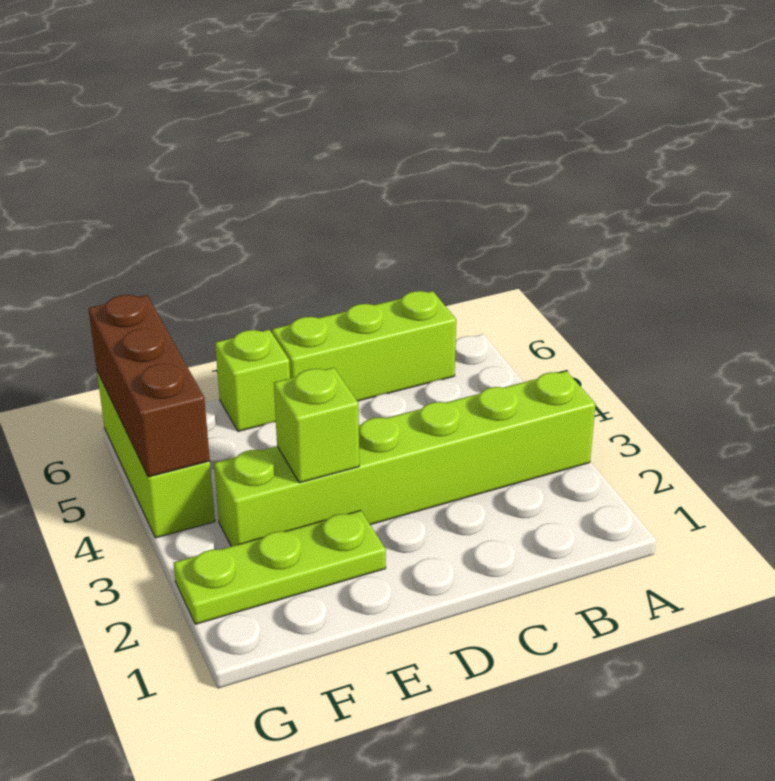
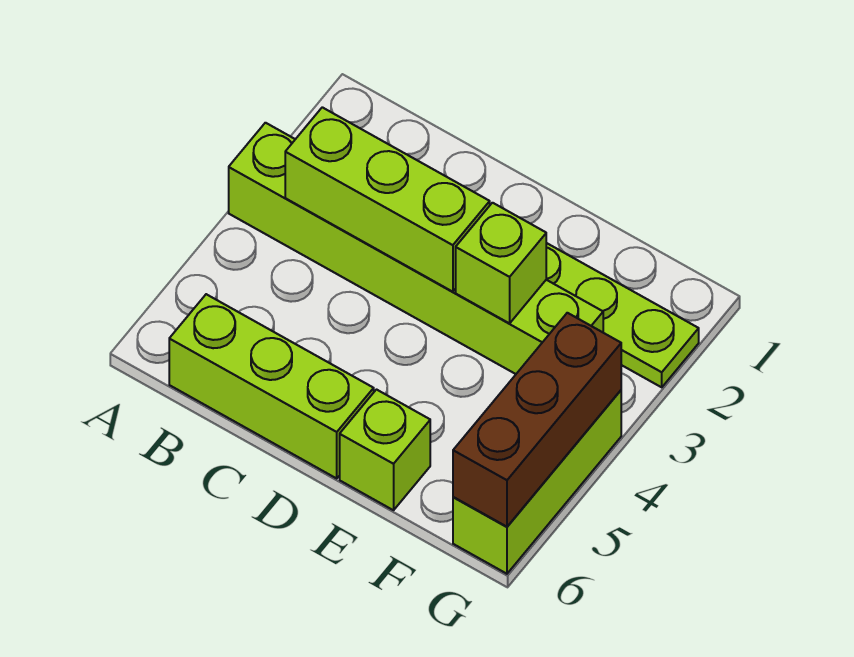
none -> lime brick B3:D3 level 2

